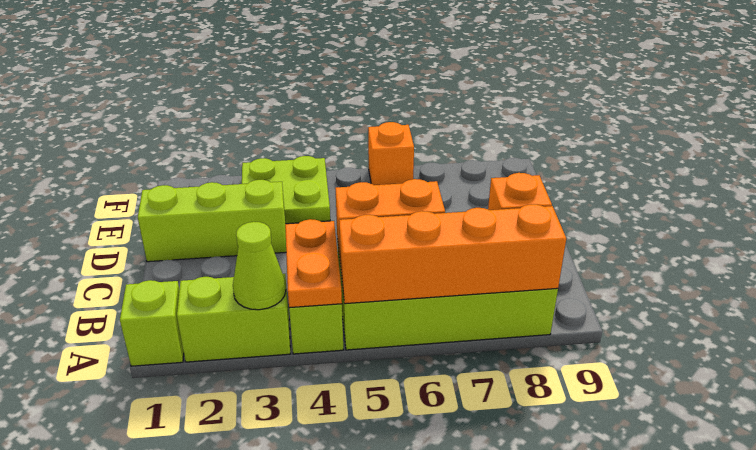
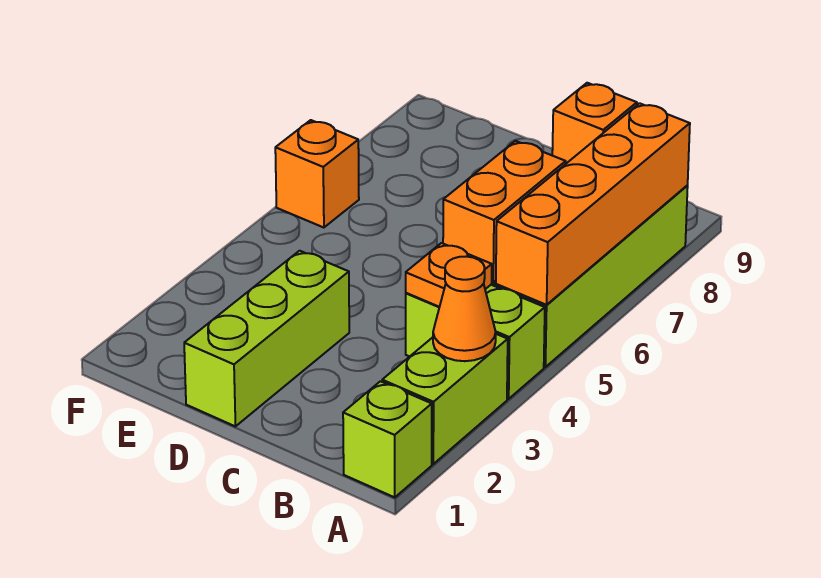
lime cone A3 level 2 -> orange cone A3 level 2
orange plate A4:B4 level 2 -> orange plate B4 level 2
lime plate E3:F4 level 1 -> none

